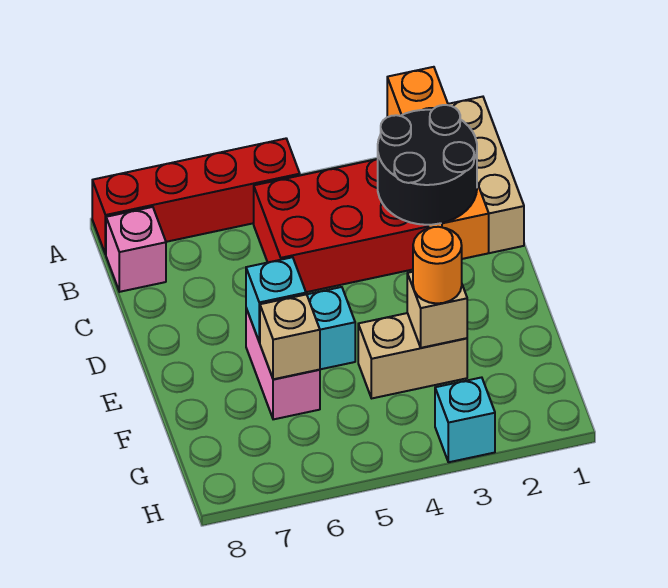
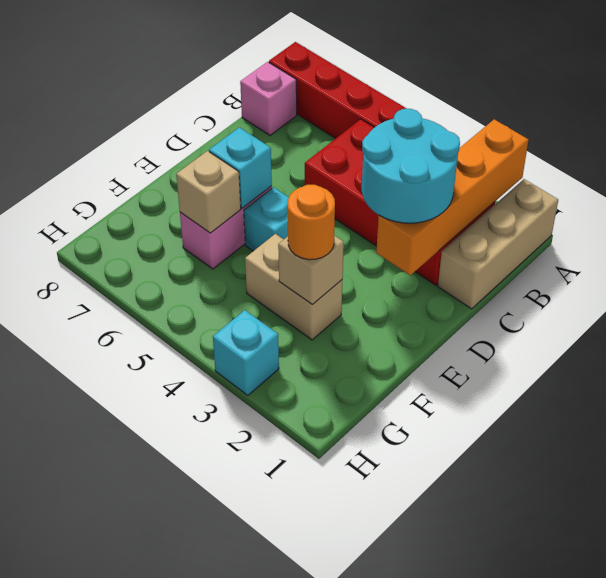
black round brick C2:D3 level 3 -> cyan round brick C2:D3 level 3

